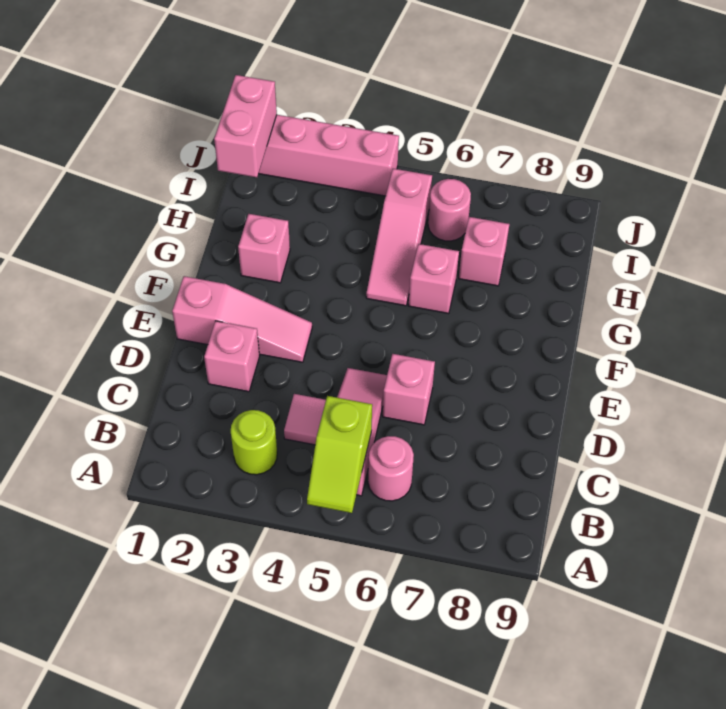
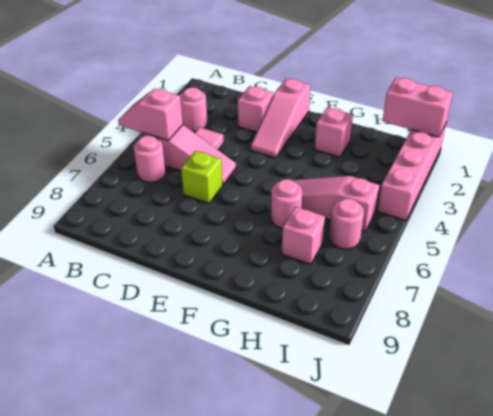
lime slope A5:B5 level 2 top B -> pink slope A5:B5 level 2 top B
lime round brick B3 level 1 -> pink round brick B3 level 1
pink brick D6 level 1 -> lime brick D6 level 1
pink brick G6 level 1 -> pink round brick G6 level 1

